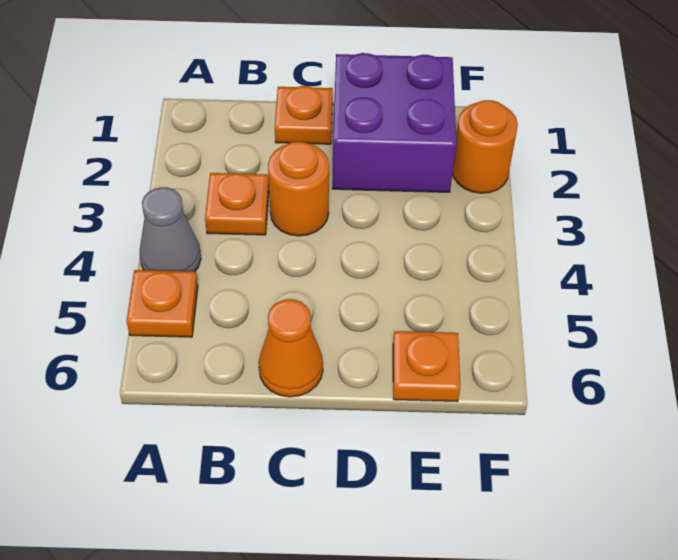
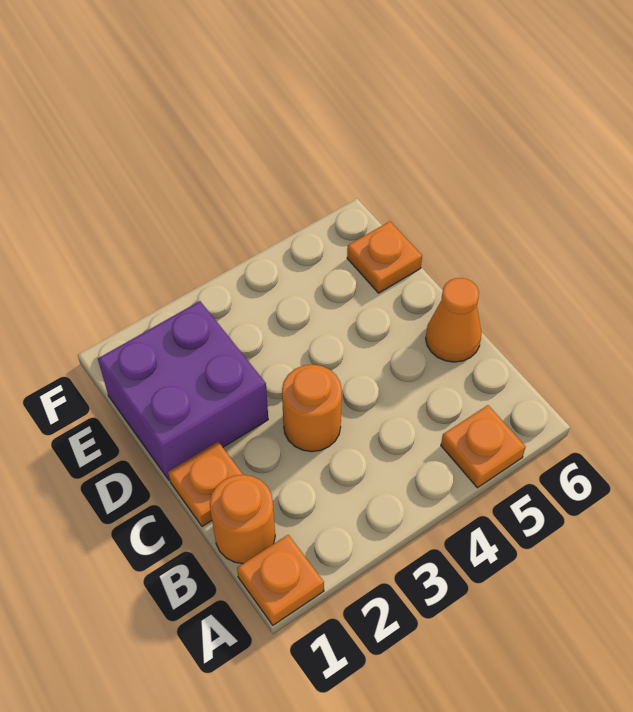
grey cone A4 level 1 -> none
orange plate B3 level 1 -> orange plate A1 level 1
orange round brick F2 level 1 -> orange round brick B1 level 1

